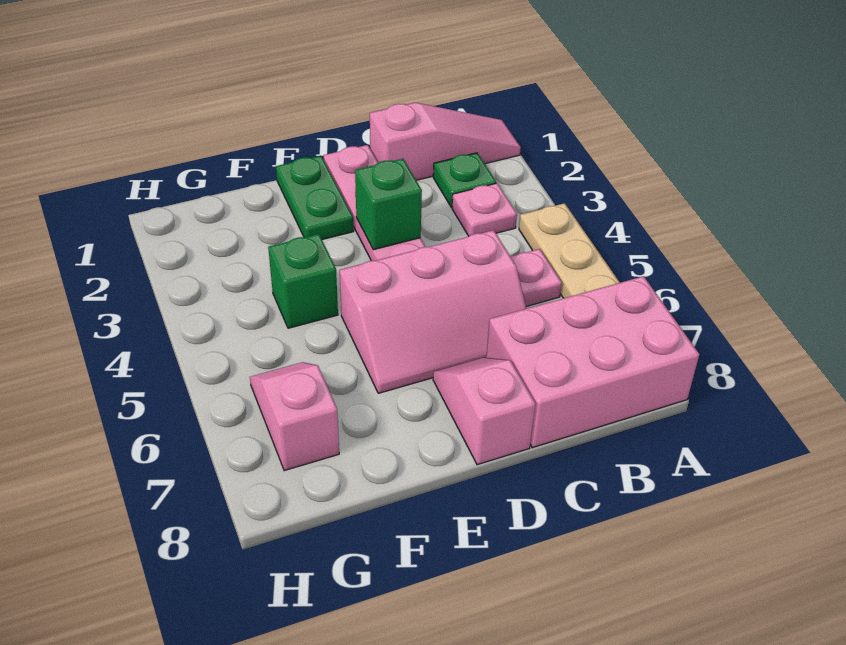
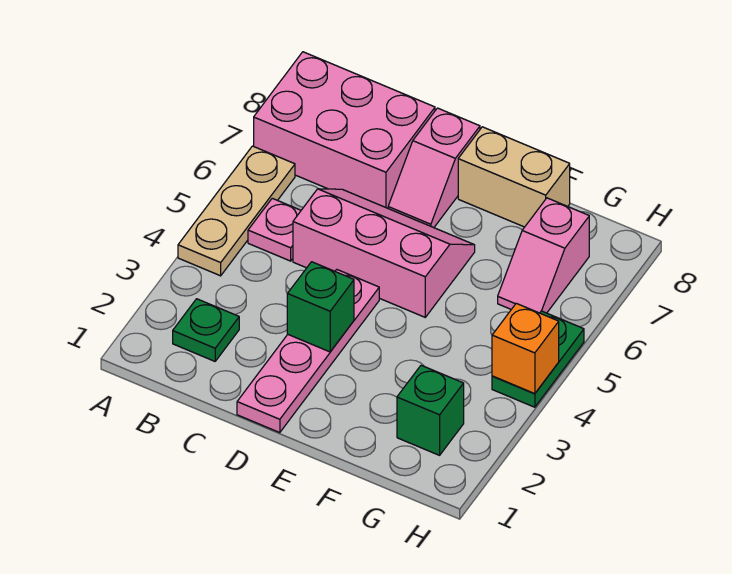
pink slope A1:C1 level 1 top C -> none
pink plate B3 level 1 -> none
green plate E1:E2 level 1 -> green plate H4:H5 level 1
none -> tan brick E8:F8 level 1
green brick F4 level 1 -> green brick G2 level 1
none -> orange brick H4 level 2

